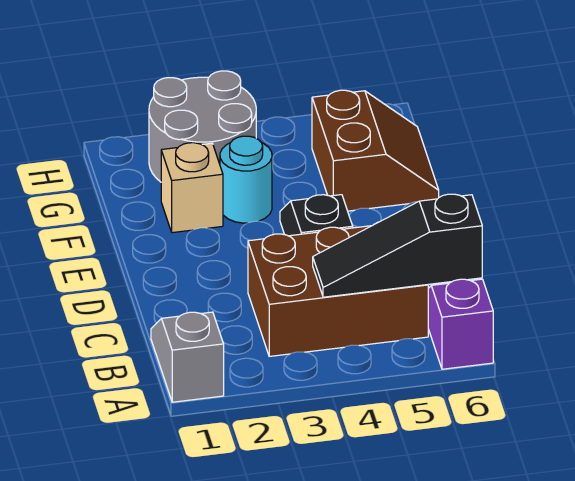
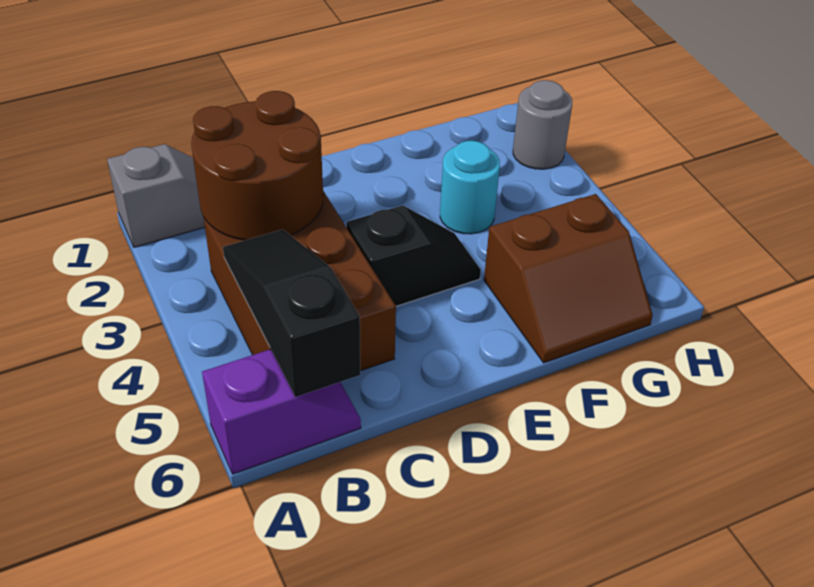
none -> brown round brick B2:C3 level 2
tan brick F2 level 1 -> none
grey round brick G2:H3 level 1 -> grey round brick H2 level 1

